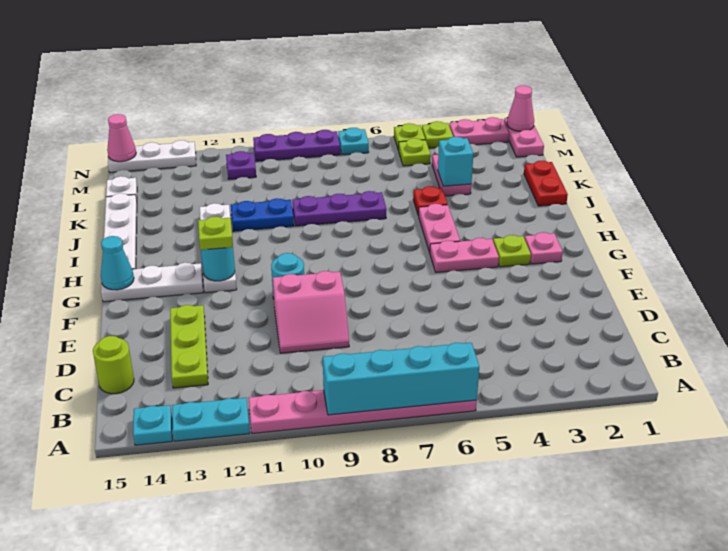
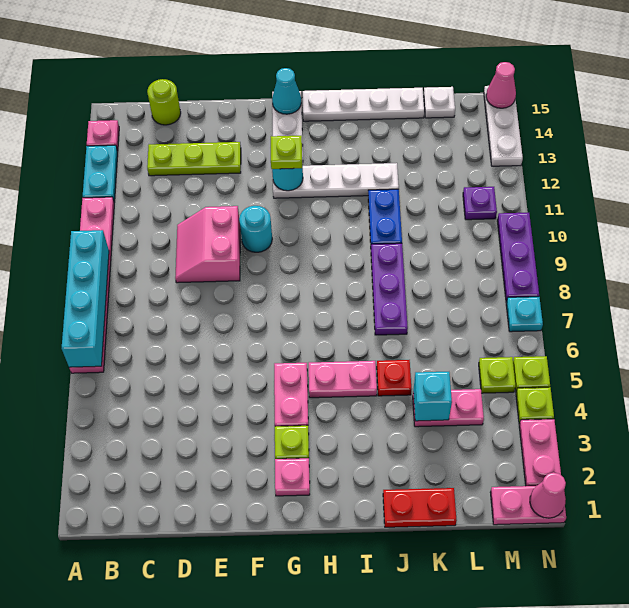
cyan plate A14 level 1 -> pink plate A14 level 1

